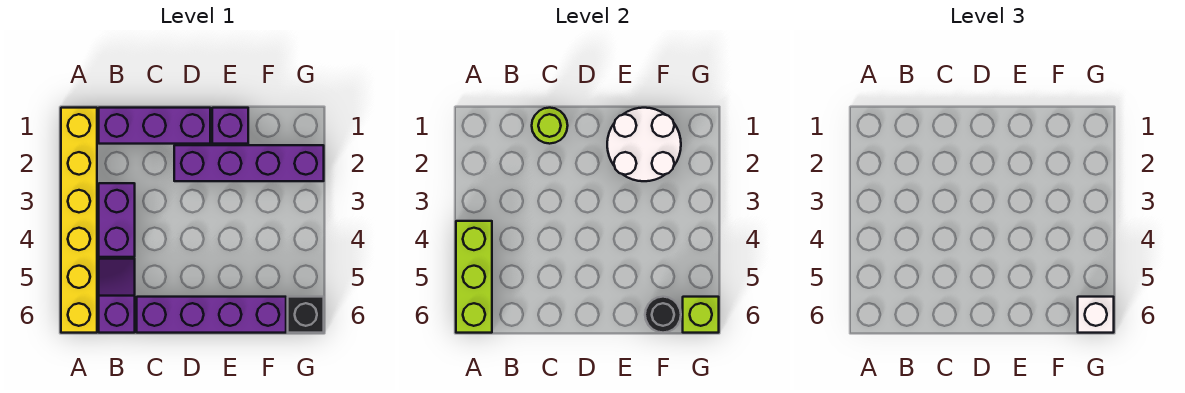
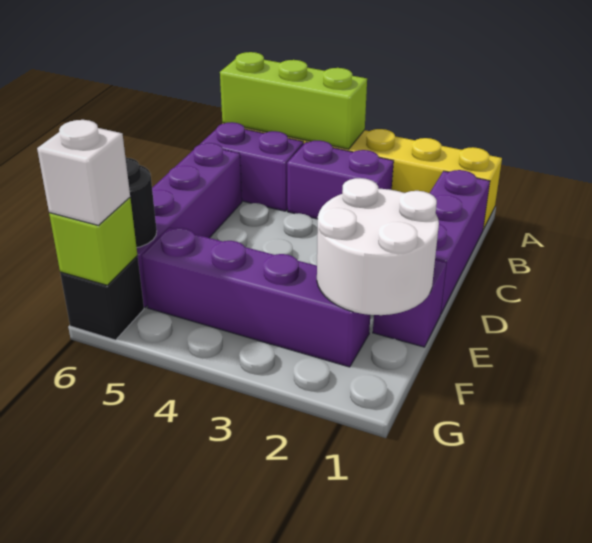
purple slope B5:B6 level 1 top 6 -> purple brick B5:B6 level 1
lime round brick C1 level 2 -> none
purple brick D2:G2 level 1 -> purple brick F2:F5 level 1

